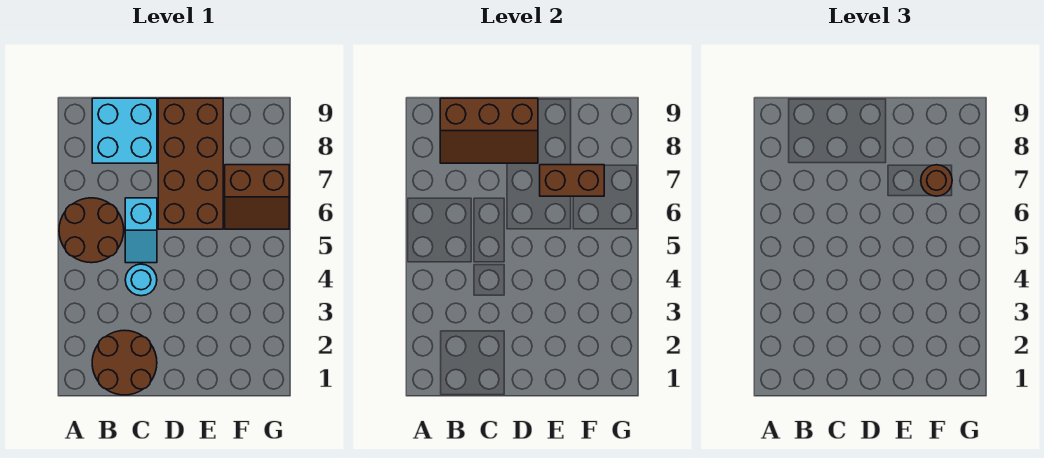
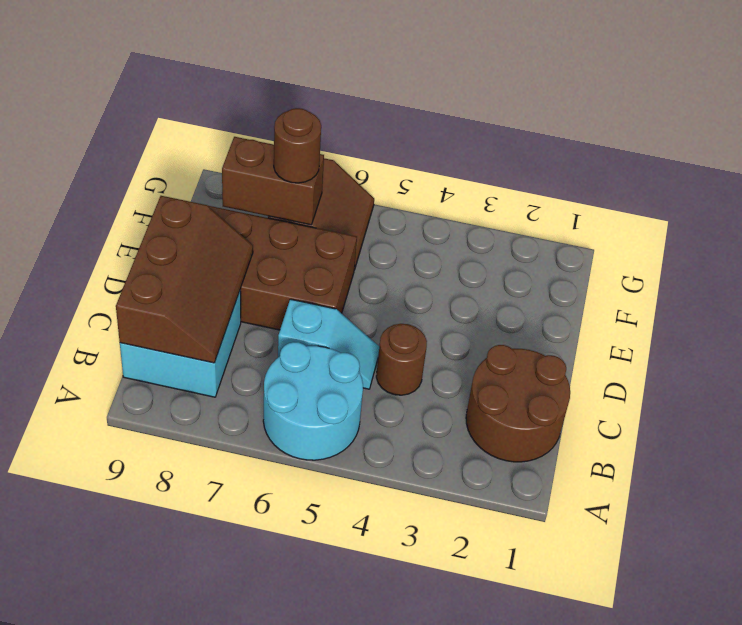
brown round brick A5:B6 level 1 -> cyan round brick A5:B6 level 1
cyan round brick C4 level 1 -> brown round brick C4 level 1
brown brick E7:F7 level 2 -> brown brick F7:F8 level 2

